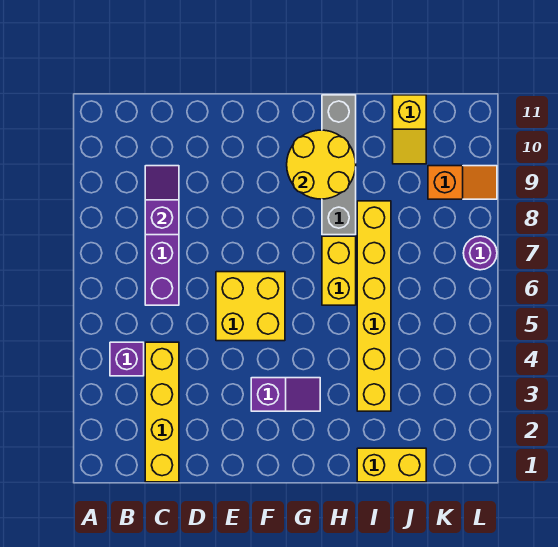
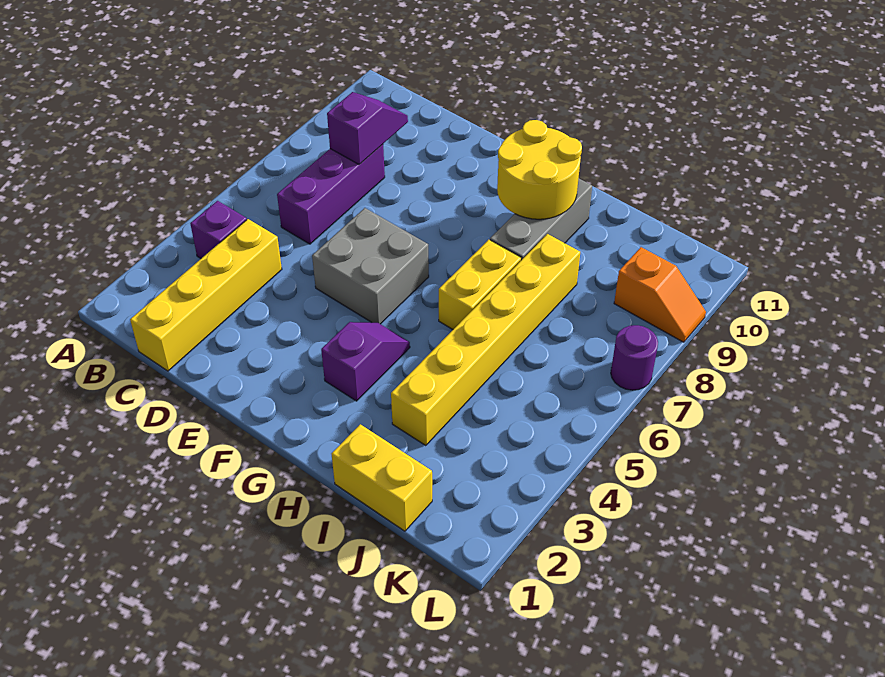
yellow brick E5:F6 level 1 -> grey brick E5:F6 level 1
purple slope F3:G3 level 1 top F -> purple slope G3:G4 level 1 top 3
grey brick H8:H11 level 1 -> grey brick H8:H10 level 1
yellow slope J10:J11 level 1 top 11 -> none

